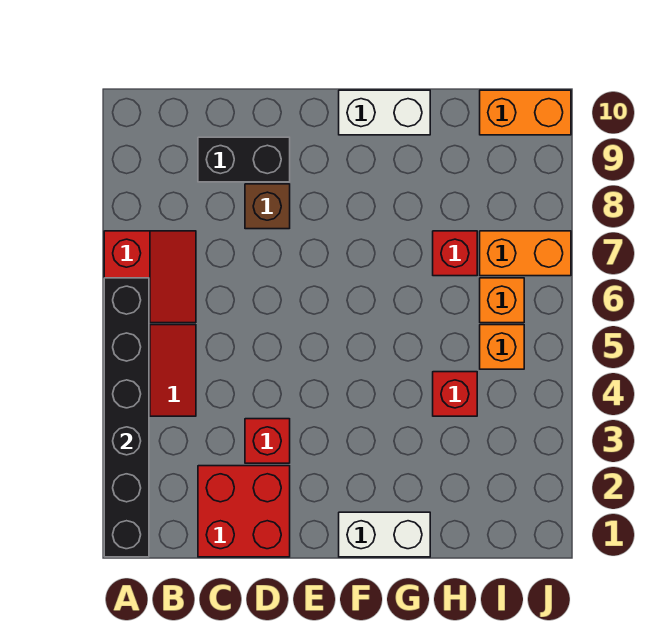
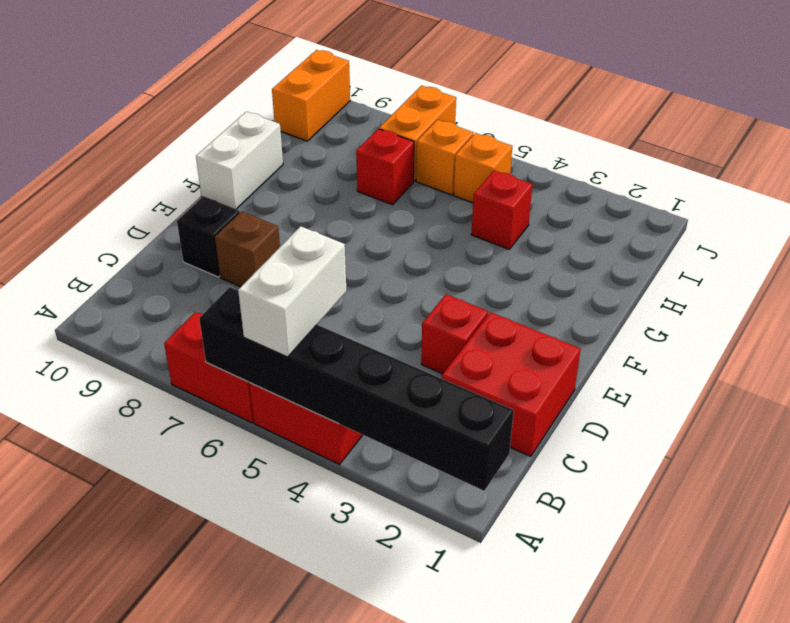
black brick C9:D9 level 1 -> black brick D9 level 1
white brick F1:G1 level 1 -> white brick A5:B5 level 3

